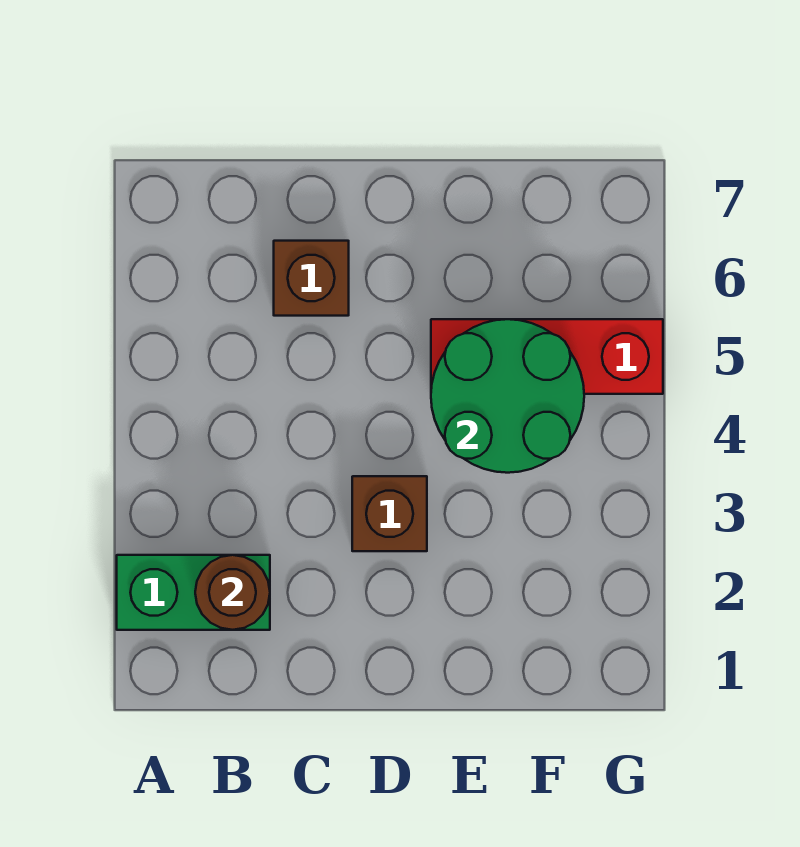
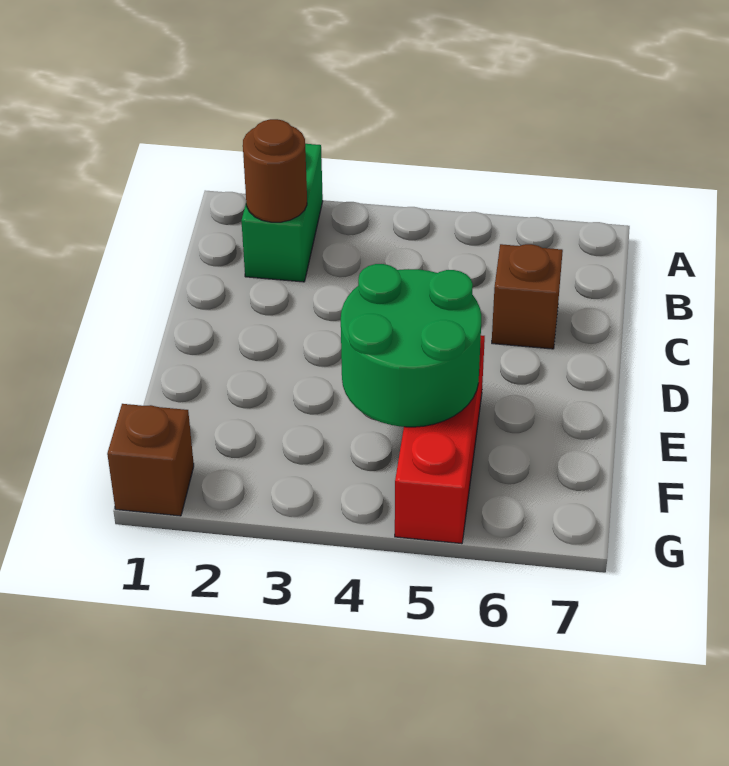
brown brick D3 level 1 -> brown brick G1 level 1

